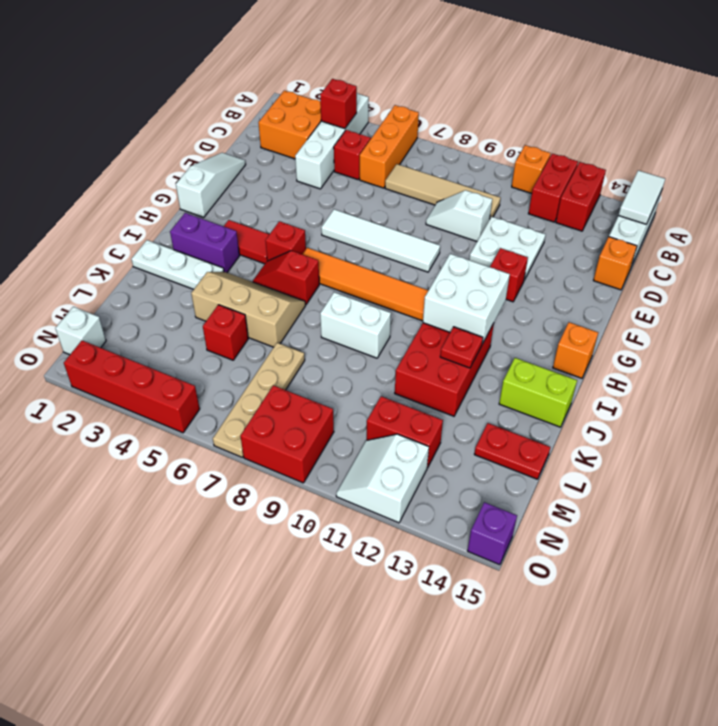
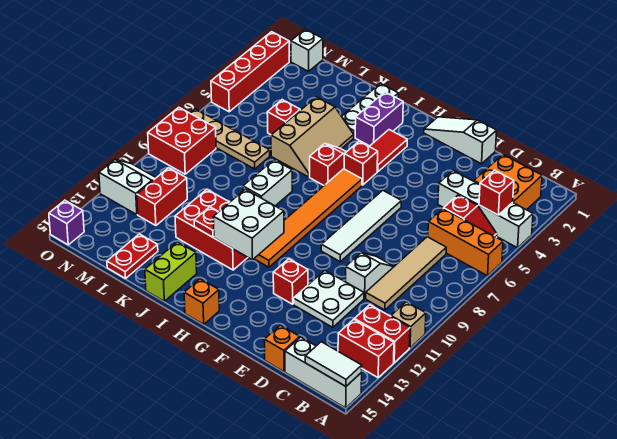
orange brick A11 level 1 -> tan brick A11 level 1
white slope E1:G1 level 1 top G -> white slope E1:G1 level 1 top E

